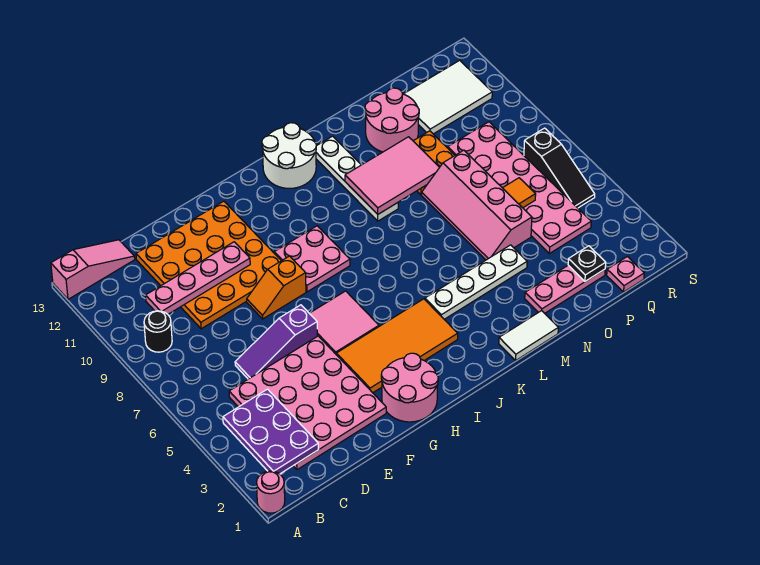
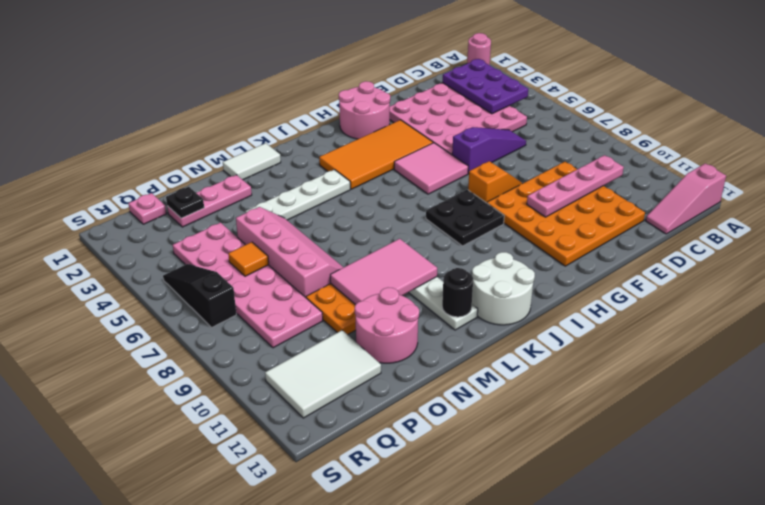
black round brick B9 level 1 -> black round brick L12 level 2
pink plate H8:I9 level 1 -> black plate H8:I9 level 1

